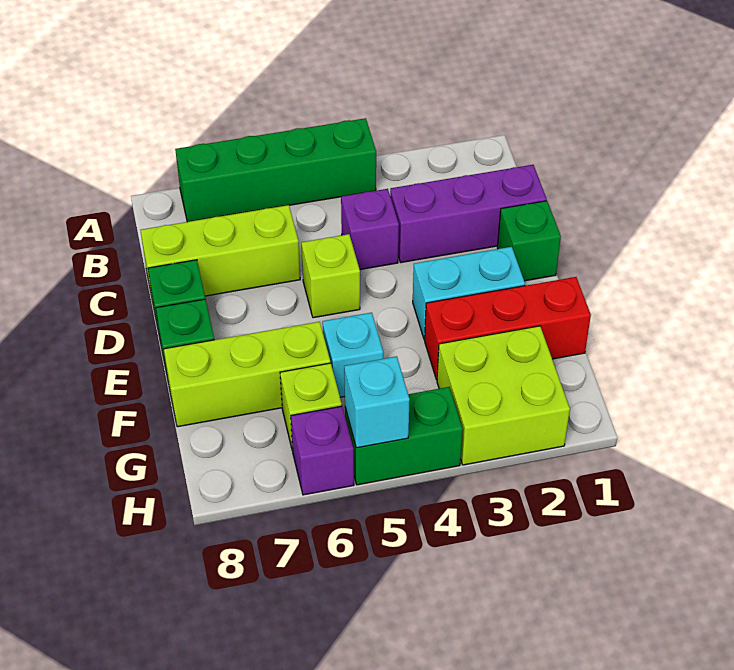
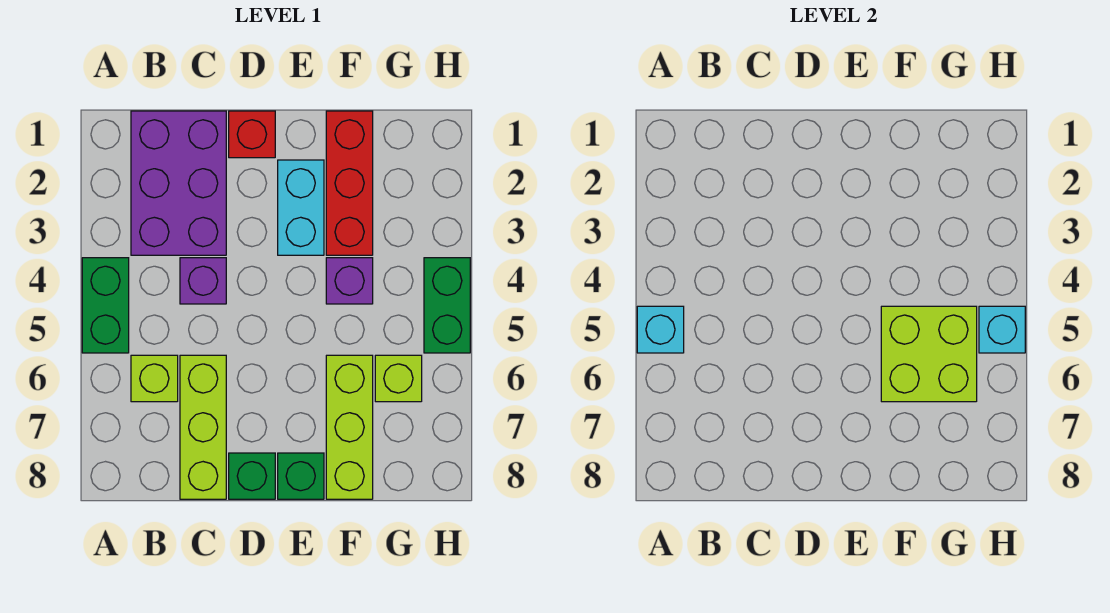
green brick A4:A7 level 1 -> green brick A4:A5 level 1
purple brick C1:C3 level 1 -> purple brick B1:C3 level 1
green brick D1 level 1 -> red brick D1 level 1
lime brick D5 level 1 -> lime brick B6 level 1
cyan brick F5 level 1 -> cyan brick A5 level 2
lime brick G2:H3 level 1 -> lime brick F5:G6 level 2
purple brick H6 level 1 -> purple brick F4 level 1

